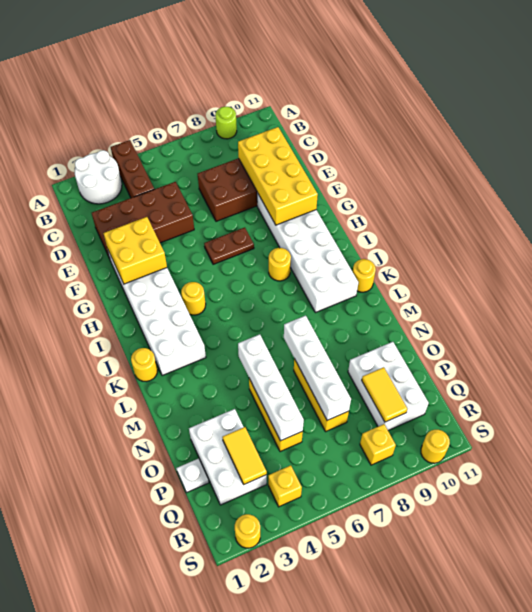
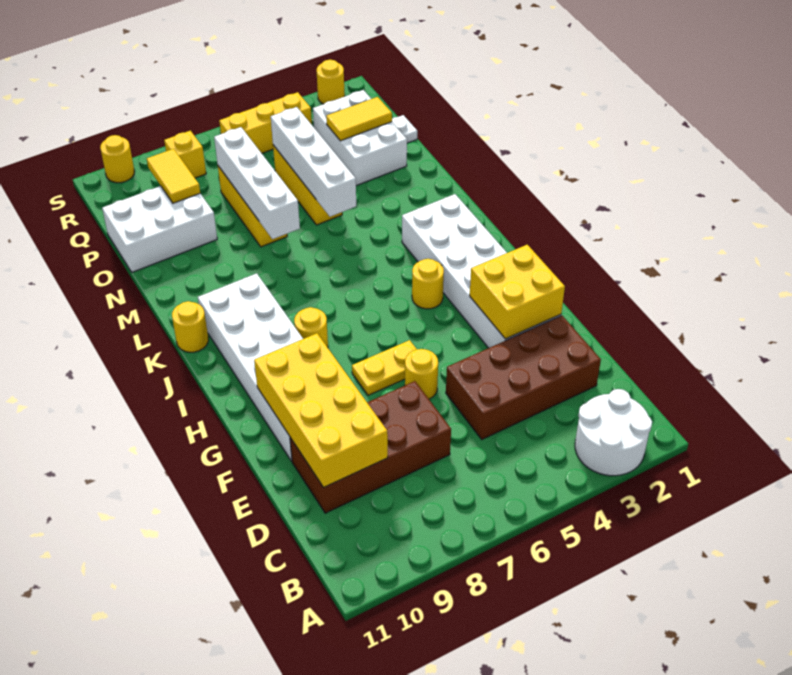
brown brick A4:C4 level 1 -> none
lime round brick A9 level 1 -> none
brown plate G6:G7 level 1 -> yellow plate G6:G7 level 1
yellow round brick K1 level 1 -> yellow round brick F6 level 1
white brick O9:Q10 level 1 -> white brick O9:P11 level 1
yellow tile P3:Q3 level 2 -> yellow tile P2:P3 level 2
yellow brick R4 level 1 -> yellow brick R4:R6 level 1

